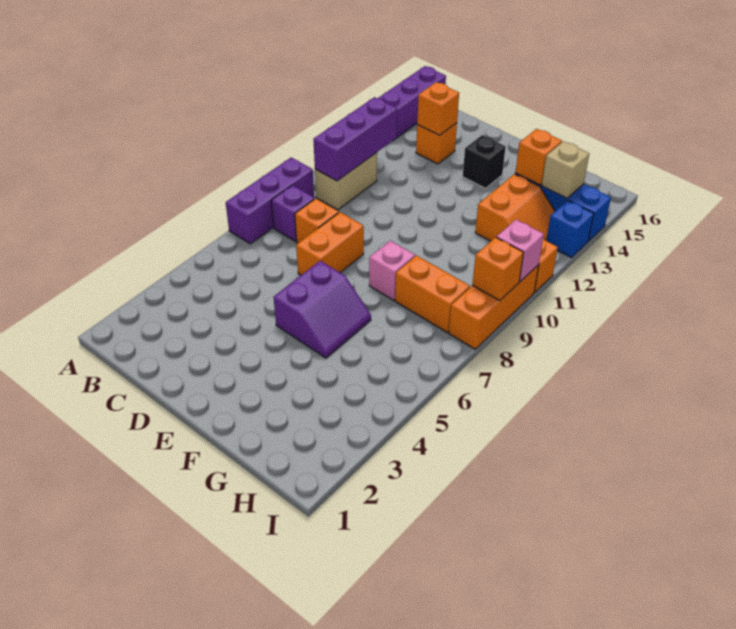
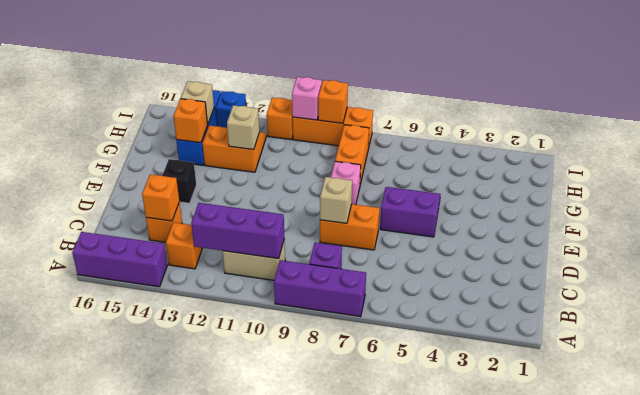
orange brick C8 level 1 -> orange brick B13 level 1
none -> tan brick D8 level 2
none -> tan brick G12 level 2

